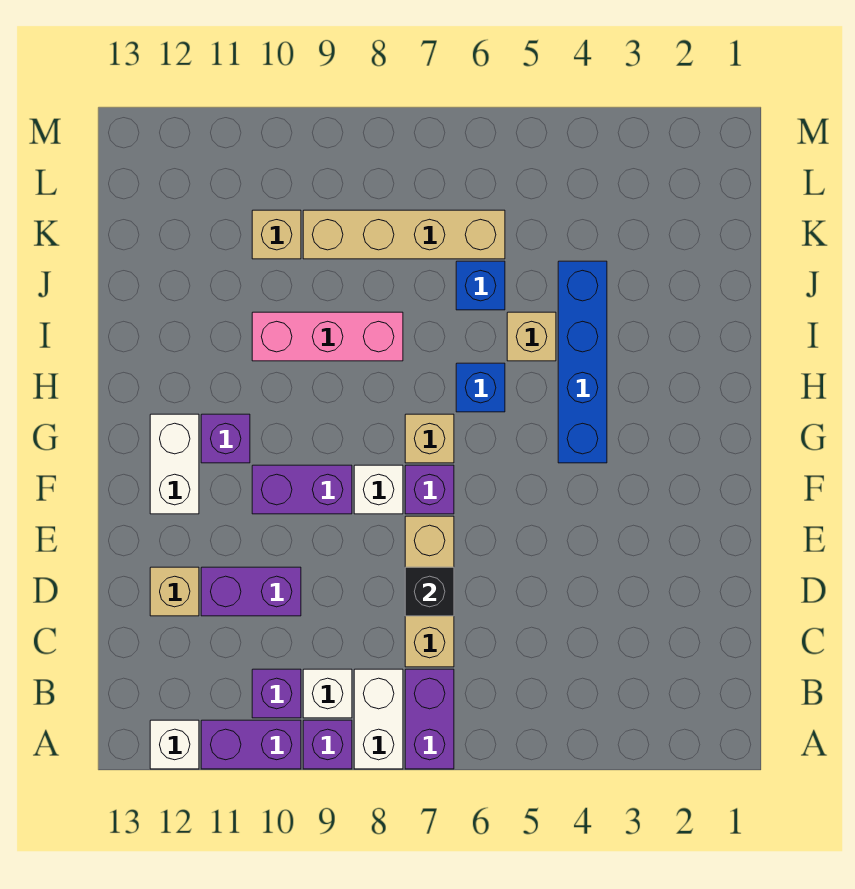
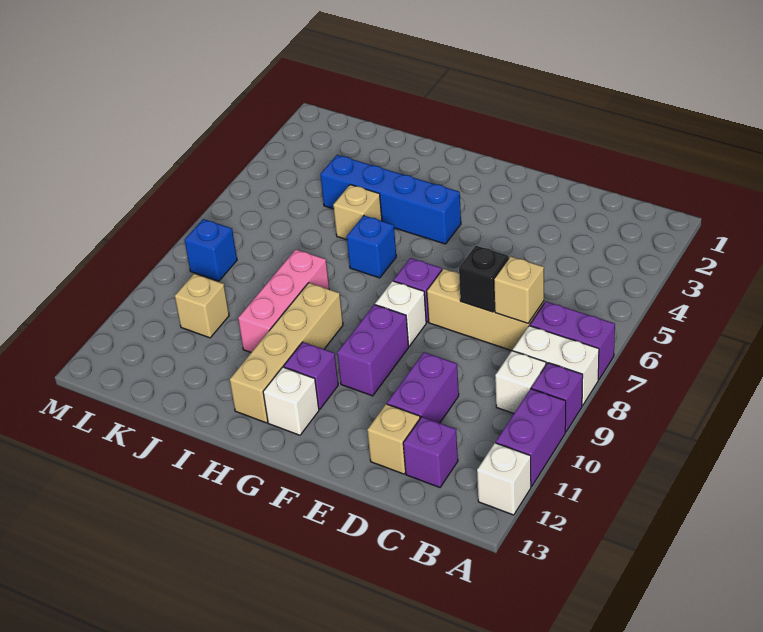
purple brick B10 level 1 -> purple brick C12 level 1
white brick F12:G12 level 1 -> white brick G12 level 1
tan brick G7 level 1 -> tan brick C7 level 2
blue brick J6 level 1 -> blue brick L8 level 1
tan brick K6:K9 level 1 -> tan brick H9:H12 level 1

